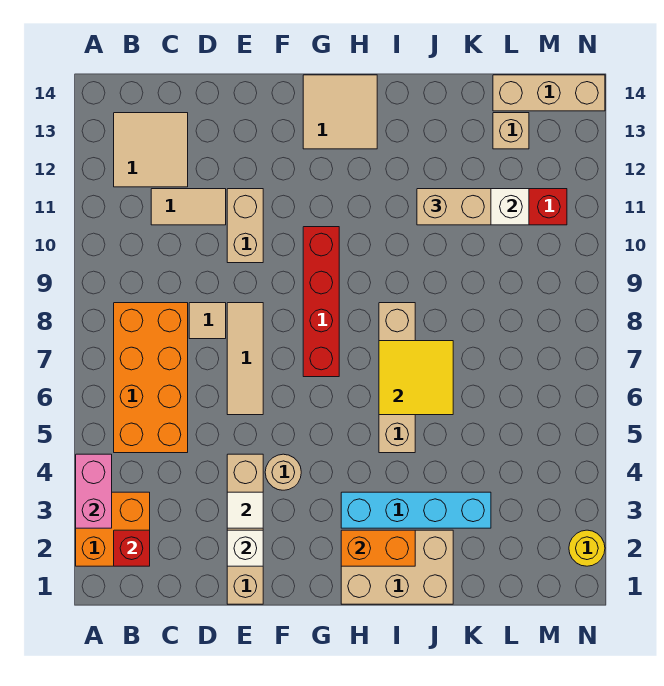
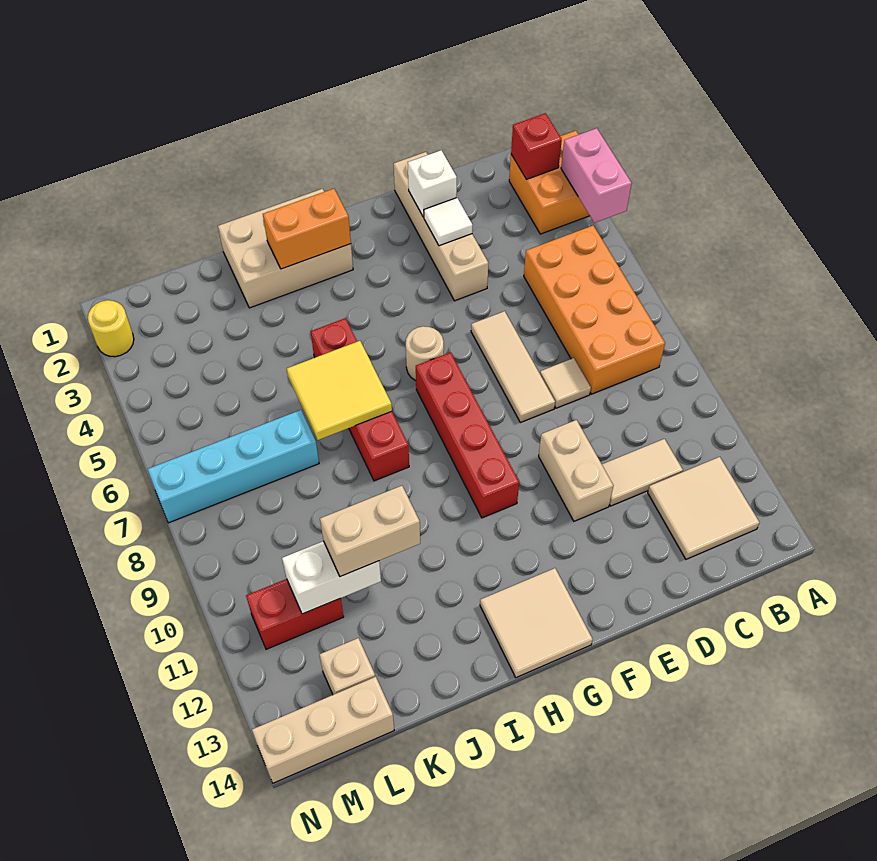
tan round brick F4 level 1 -> tan round brick G6 level 1
cyan brick H3:K3 level 1 -> cyan brick K7:N7 level 1
tan brick I5:I8 level 1 -> red brick I5:I8 level 1

